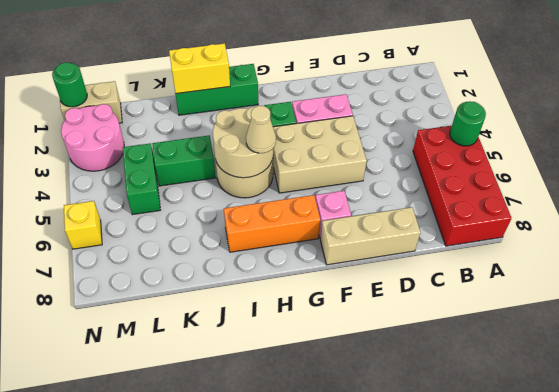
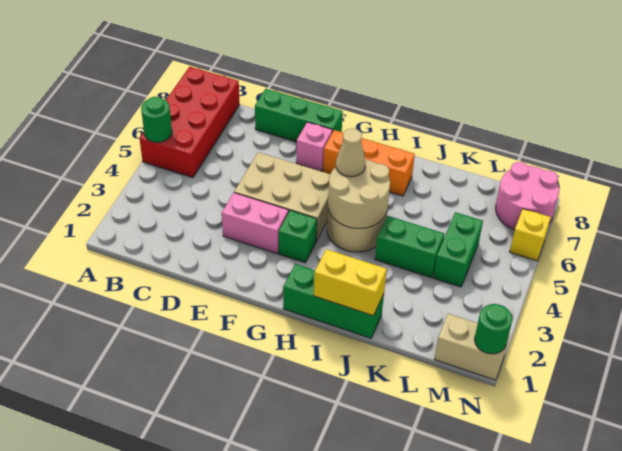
tan brick D8:F8 level 1 -> green brick D8:F8 level 1
pink round brick M2:N3 level 1 -> pink round brick M7:N8 level 1

